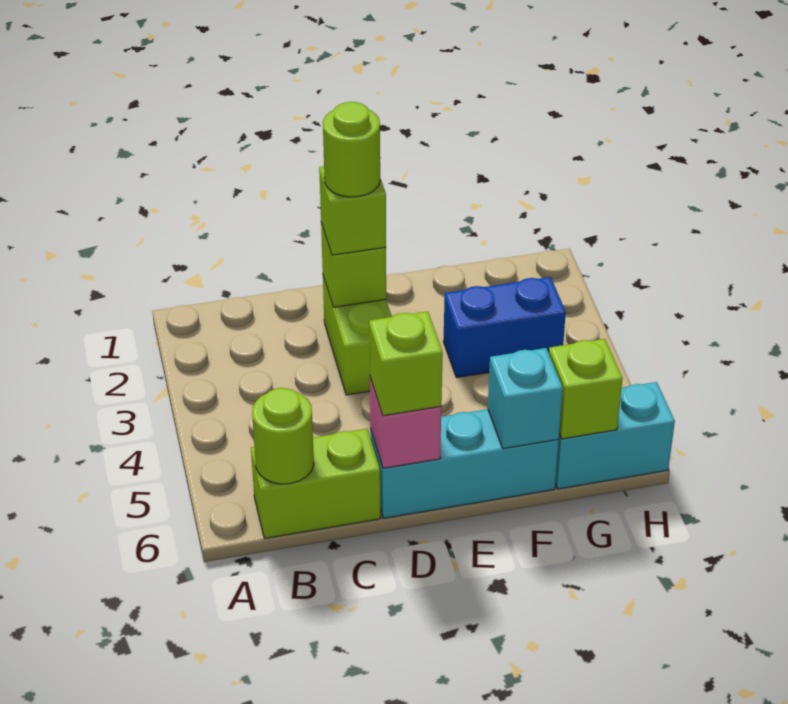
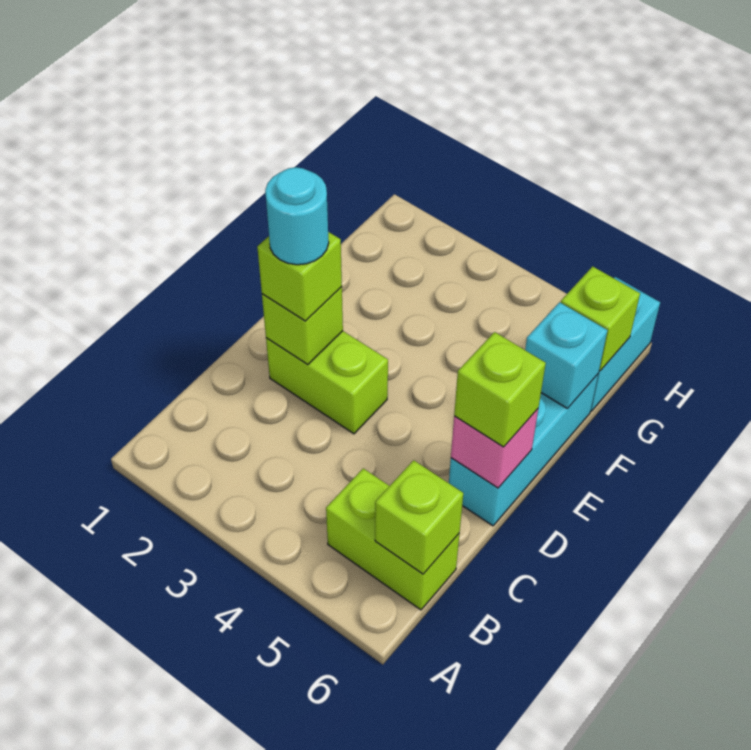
lime brick B6:C6 level 1 -> lime brick B5:B6 level 1
lime round brick B6 level 2 -> lime brick B6 level 2
lime round brick D2 level 4 -> cyan round brick D2 level 4
blue brick F3:G3 level 1 -> none

